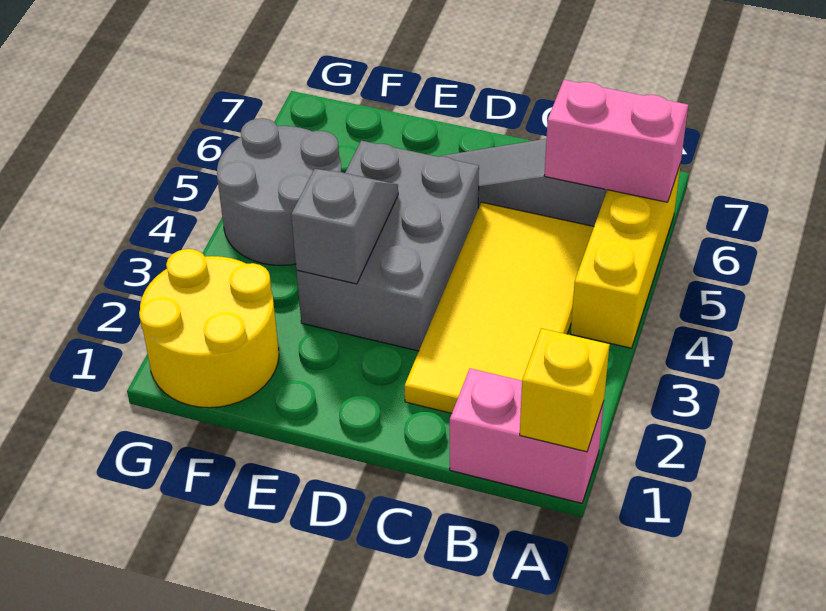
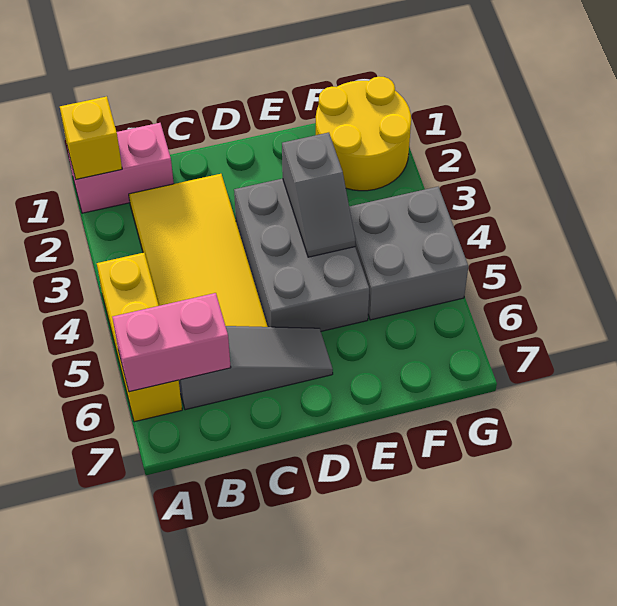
grey round brick F4:G5 level 1 -> grey brick F4:G5 level 1

